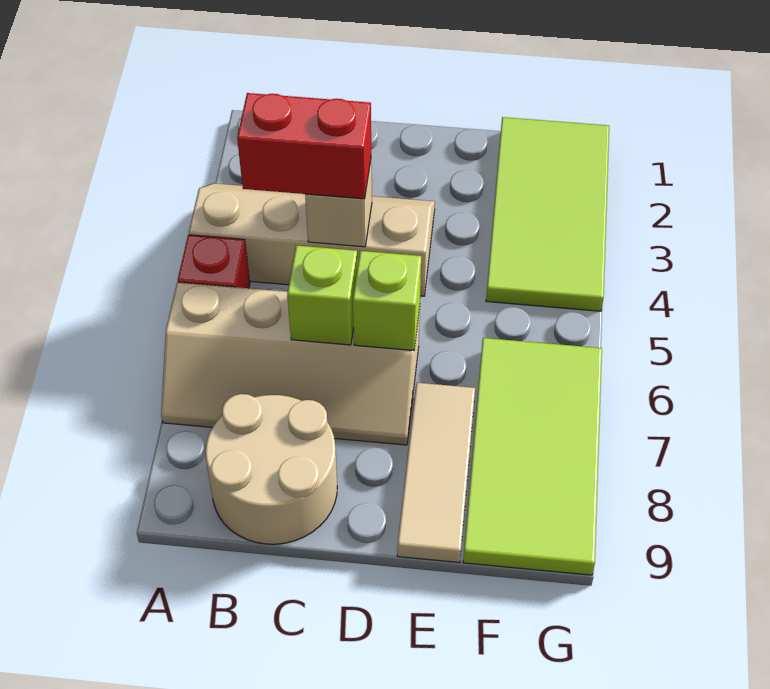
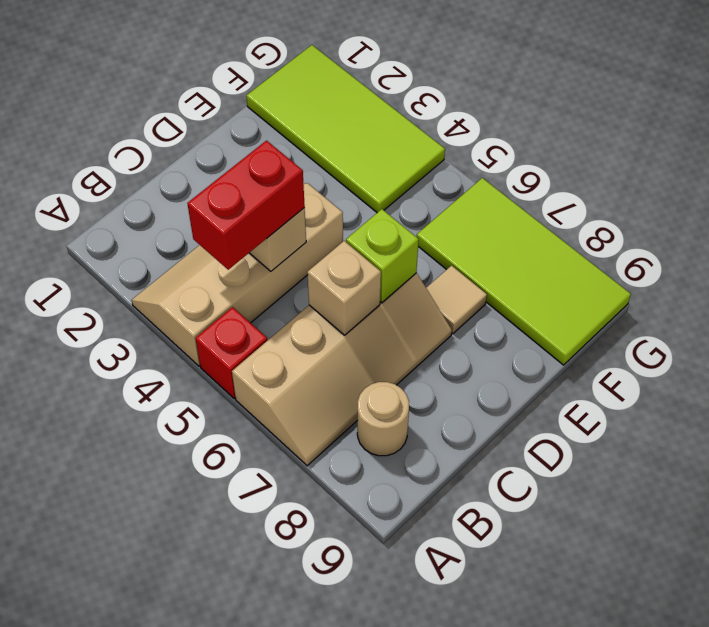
tan round brick B8:C9 level 1 -> tan round brick B8 level 1
lime brick C6 level 2 -> tan brick C6 level 2
tan tile E7:E9 level 1 -> tan tile E7 level 1

